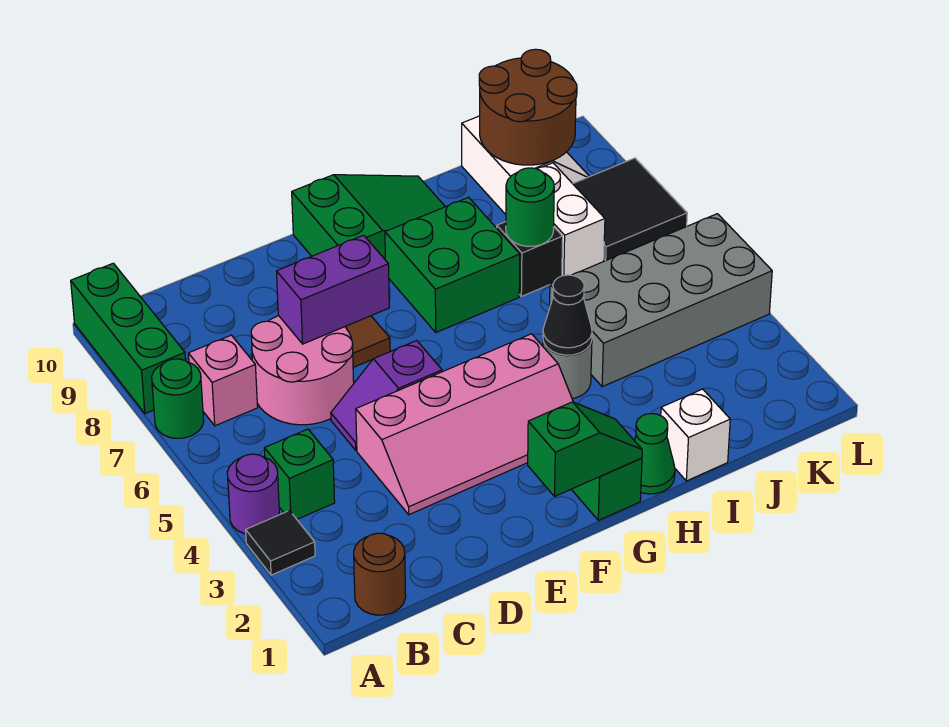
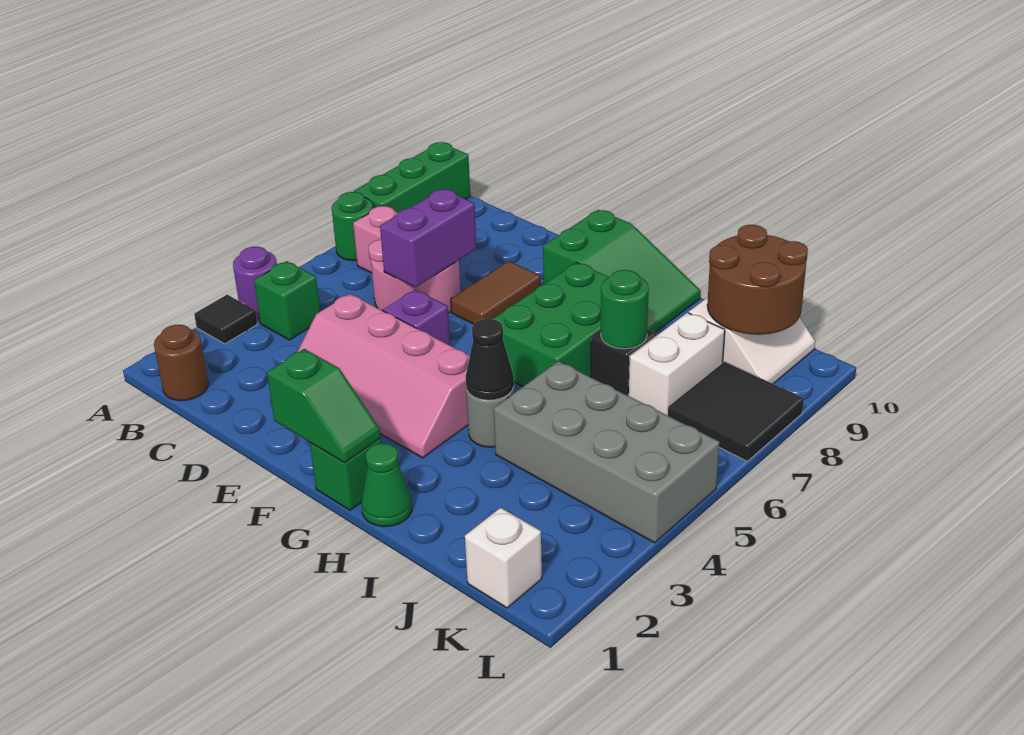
purple brick D7:E7 level 2 -> purple brick D6:D7 level 2
green brick G7:H8 level 1 -> green brick G6:H8 level 1
white brick I1 level 1 -> white brick K1 level 1

